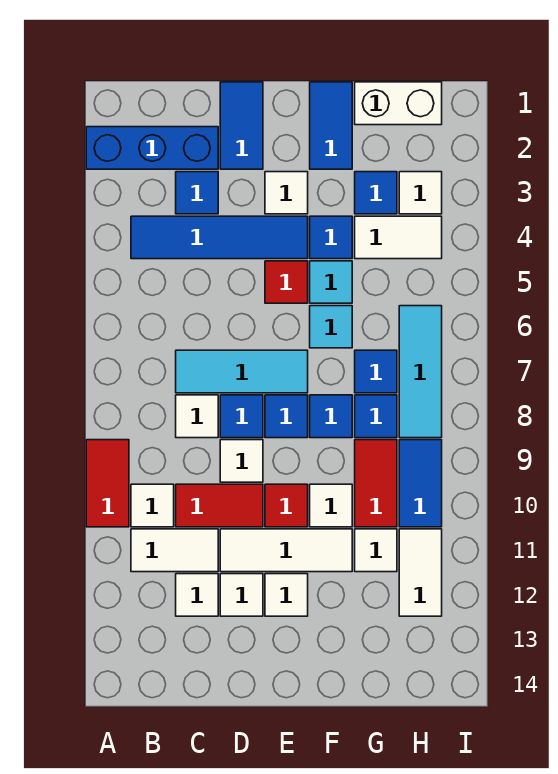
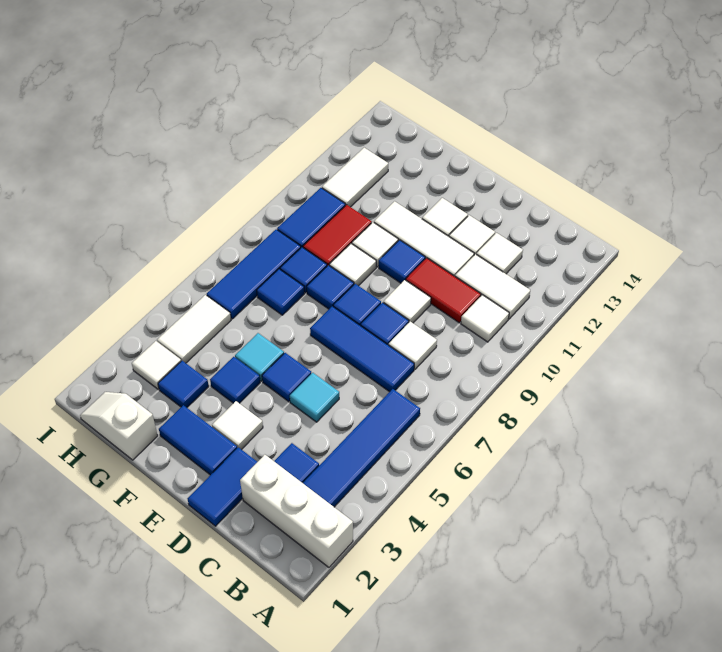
blue brick A2:C2 level 1 -> white brick A2:C2 level 1
red tile A9:A10 level 1 -> none
blue tile B4:E4 level 1 -> blue tile B3:B6 level 1
cyan tile C7:E7 level 1 -> blue tile C7:E7 level 1
red tile E5 level 1 -> blue tile E5 level 1
red tile E10 level 1 -> blue tile E10 level 1
blue tile F1:F2 level 1 -> blue tile E2:F2 level 1
cyan tile F6 level 1 -> cyan tile D5 level 1
white brick G1:H1 level 1 -> white slope G1:H1 level 1 top G
white tile G4:H4 level 1 -> white tile H4:H5 level 1
white tile G11 level 1 -> white tile F9 level 1
cyan tile H6:H8 level 1 -> blue tile H6:H8 level 1

